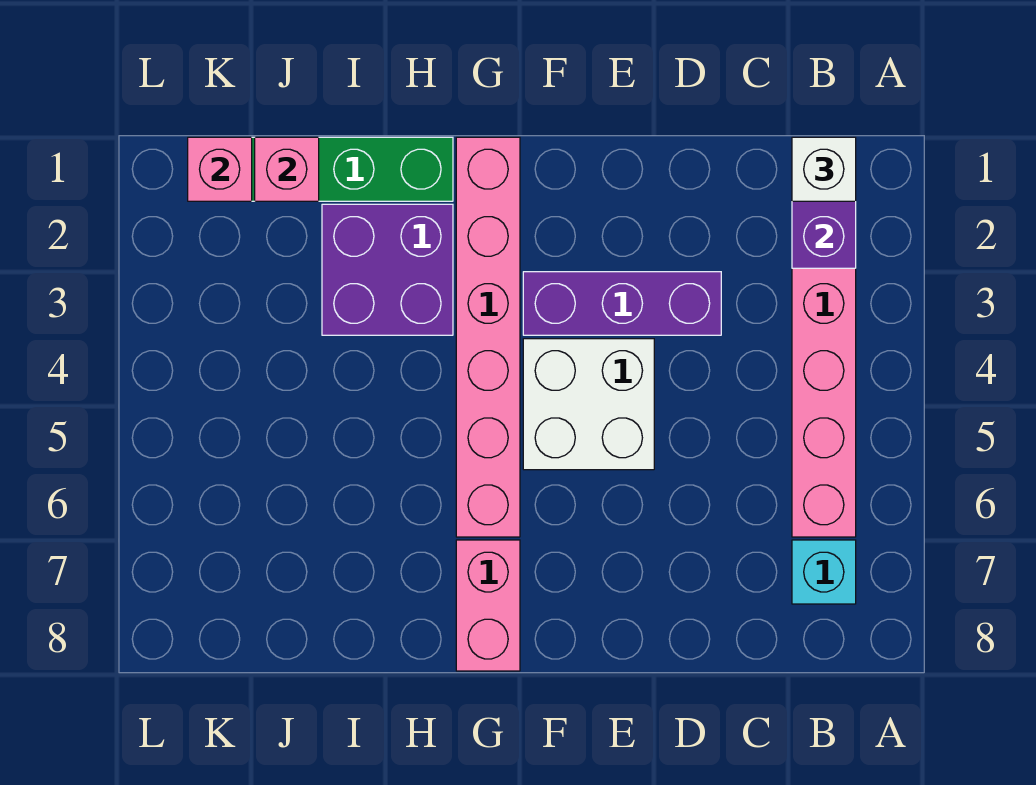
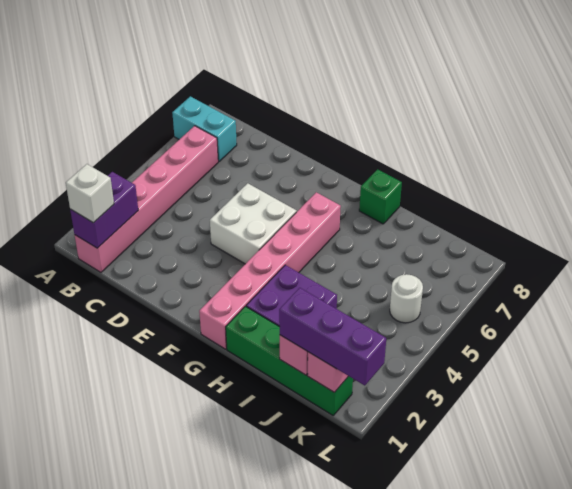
cyan brick B7 level 1 -> cyan brick A7:B7 level 1
purple brick D3:F3 level 1 -> purple brick J1:L1 level 3
pink brick G7:G8 level 1 -> none
none -> green brick H8 level 1
none -> white round brick K5 level 1

